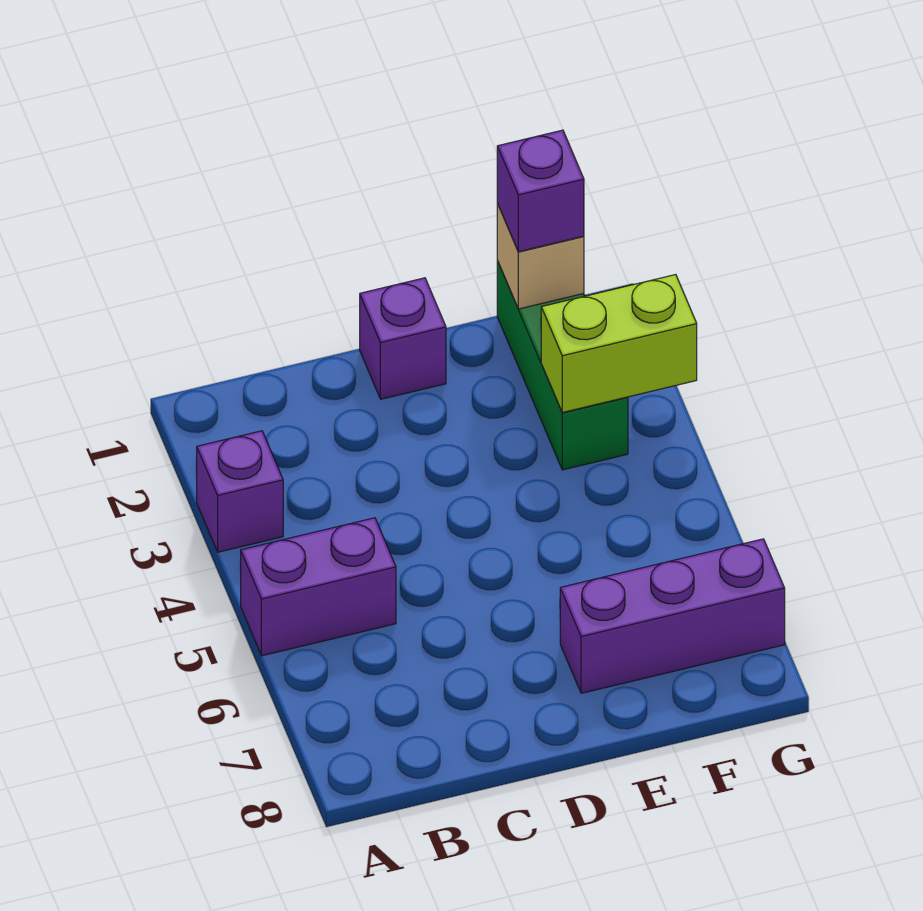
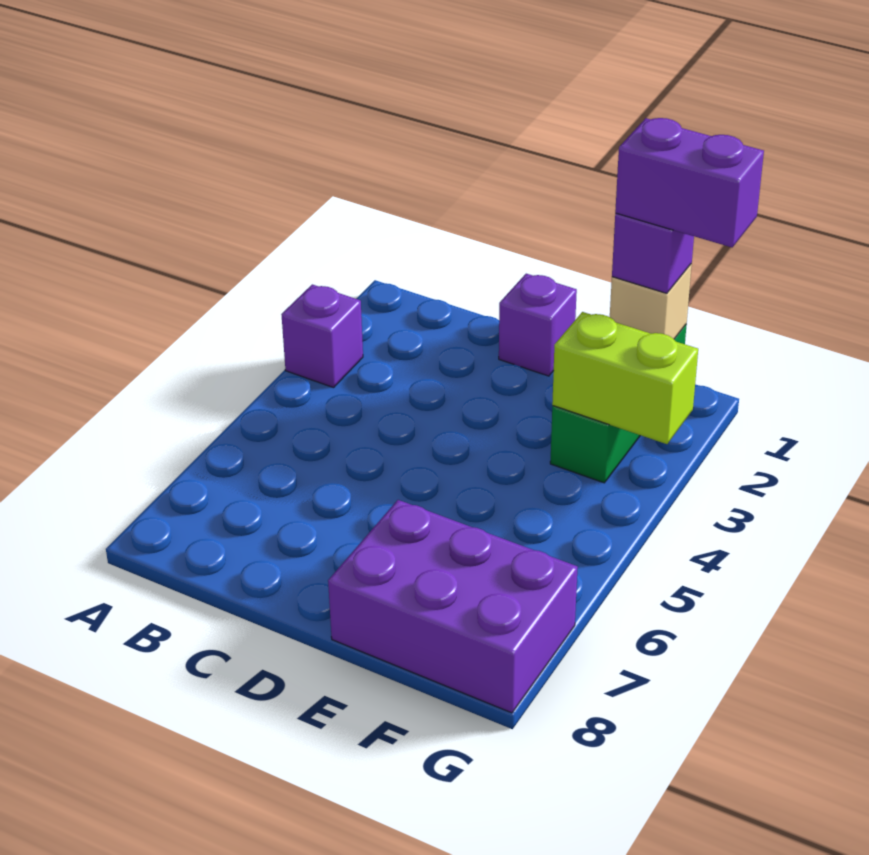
purple brick A5:B5 level 1 -> purple brick F1:G1 level 4
purple brick E7:G7 level 1 -> purple brick E7:G8 level 1

